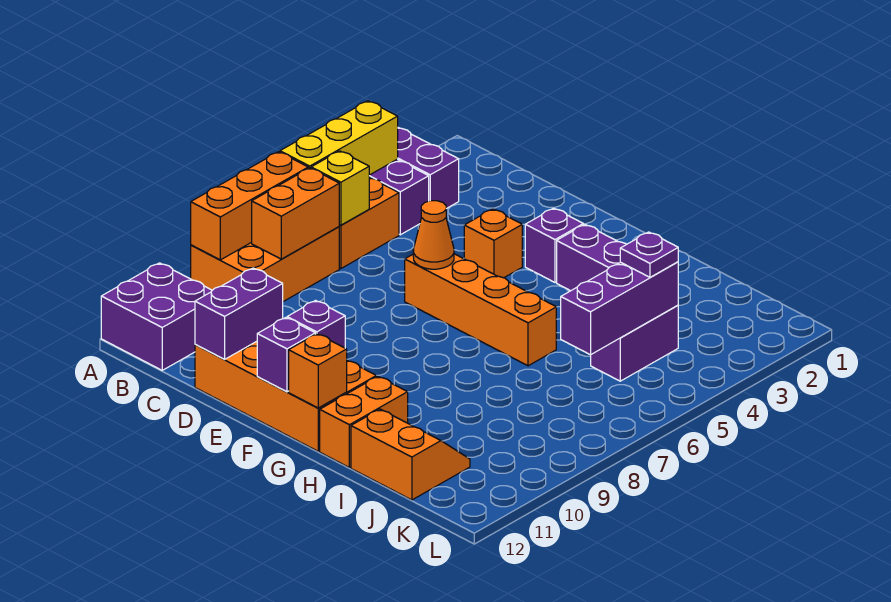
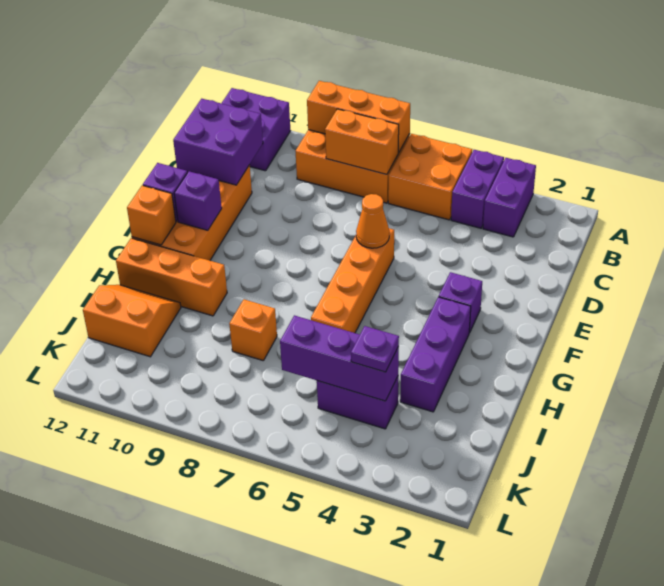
yellow brick A4:A6 level 2 -> none
yellow brick B6 level 2 -> none
purple brick D11:D12 level 2 -> purple brick C11:D12 level 2
orange brick E4 level 1 -> orange brick I8 level 1
orange brick H11:H12 level 1 -> orange brick H10:H12 level 1
orange slope I11:J12 level 1 top 12 -> orange slope I11:J12 level 1 top J

